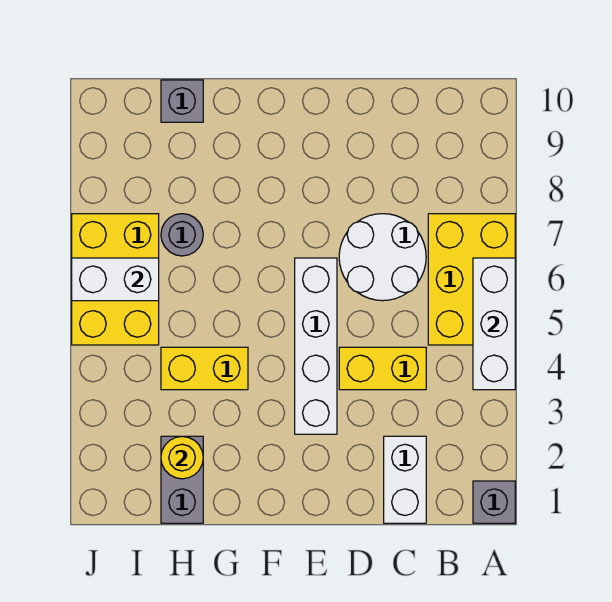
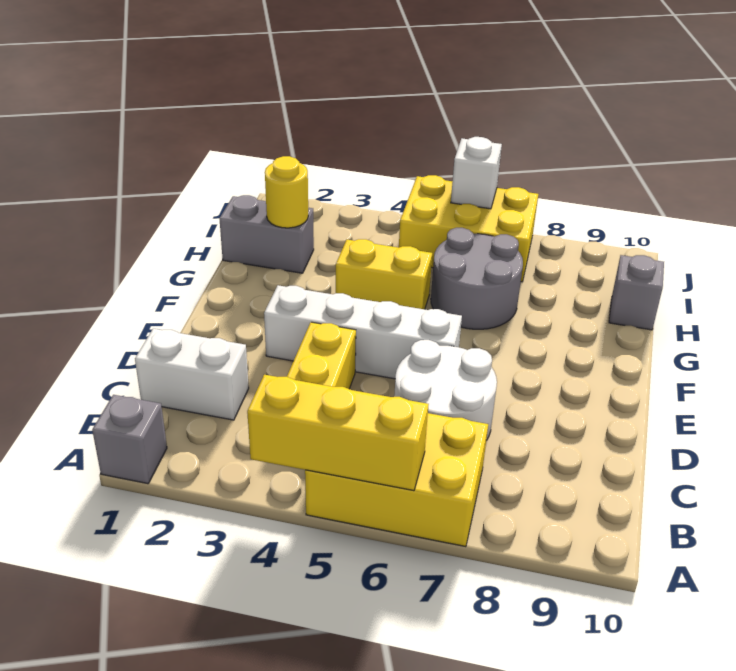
white brick A4:A6 level 2 -> yellow brick A4:A6 level 2
yellow brick G4:H4 level 1 -> yellow brick G4:G5 level 1
grey round brick H7 level 1 -> grey round brick G6:H7 level 1
white brick I6:J6 level 2 -> white brick J6 level 2

